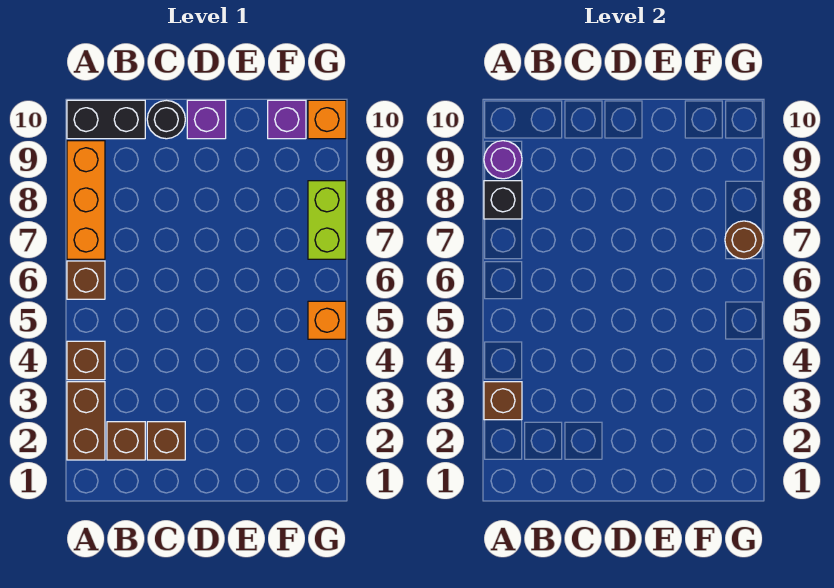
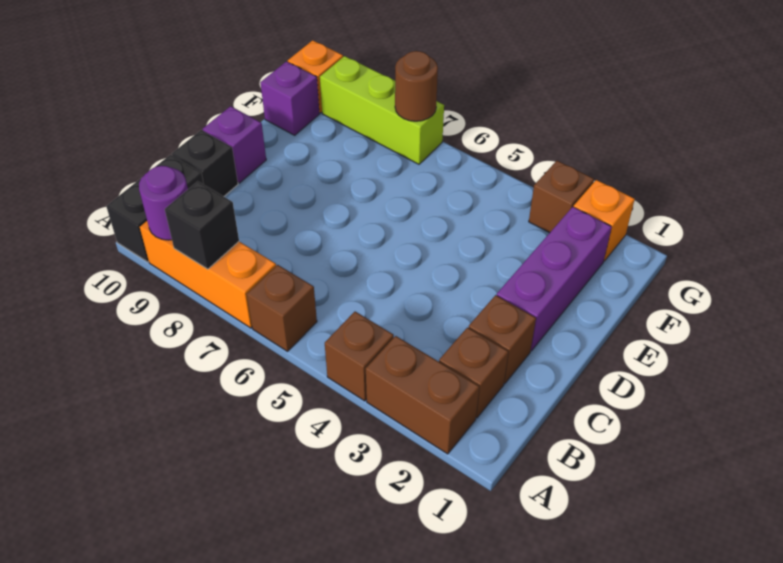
brown brick A3 level 2 -> brown brick G3 level 1
black round brick C10 level 1 -> black brick C10 level 1
none -> purple brick D2:F2 level 1
orange brick G5 level 1 -> orange brick G2 level 1
lime brick G7:G8 level 1 -> lime brick G7:G9 level 1

